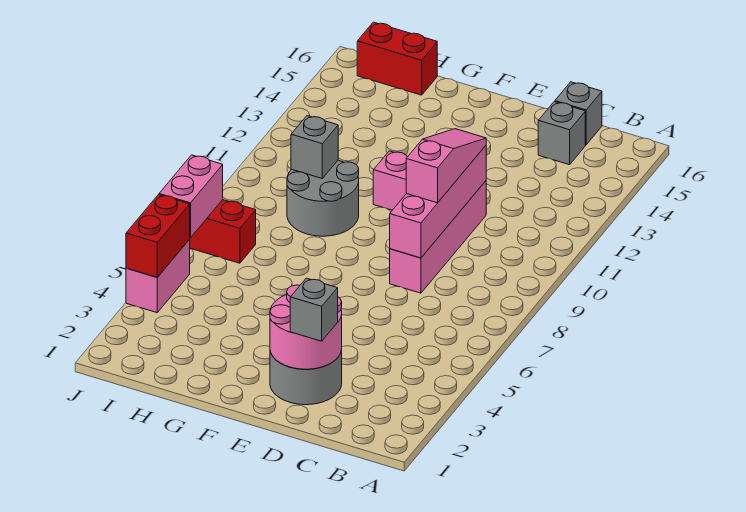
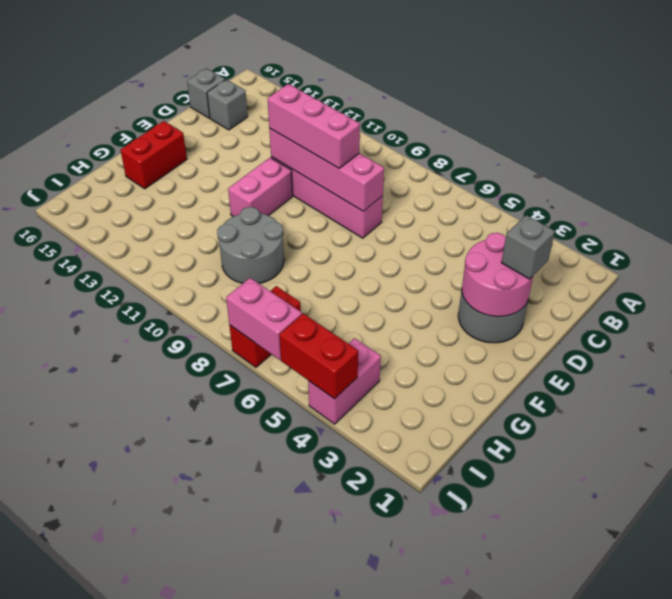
pink slope D9:D11 level 3 top 9 -> pink brick D9:D11 level 3
grey brick H10 level 2 -> none
red brick H16:I16 level 1 -> red brick F15:G15 level 1
pink brick J4:J5 level 1 -> pink brick I4:J4 level 1

